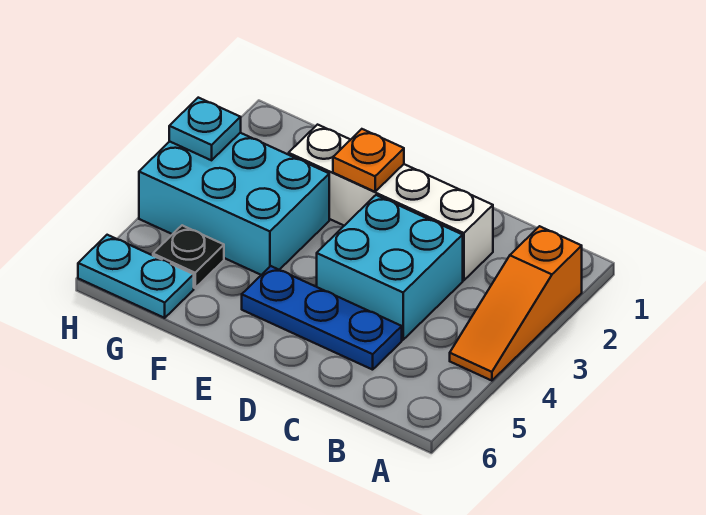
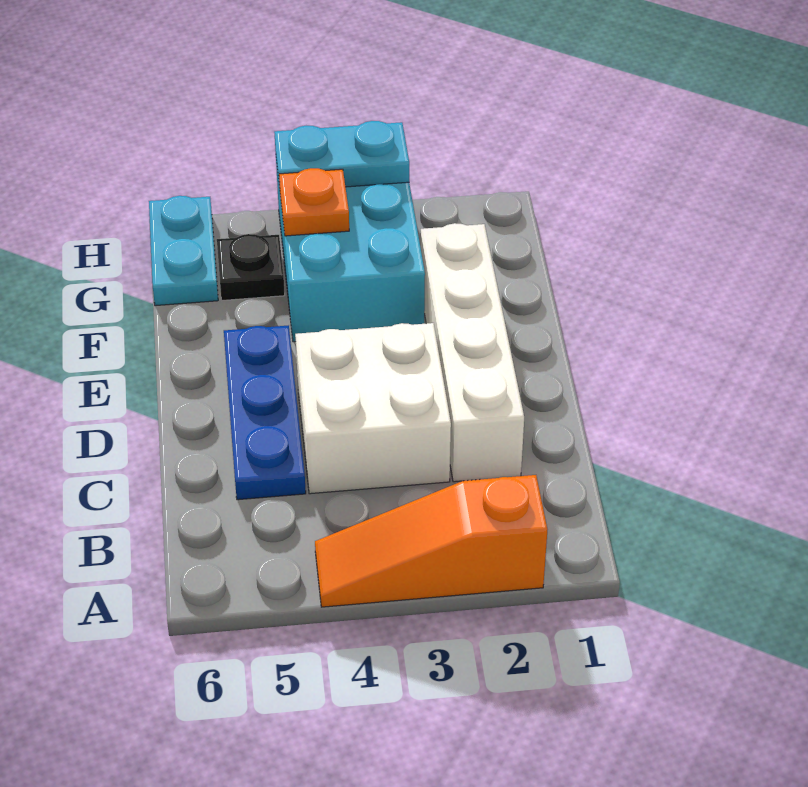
cyan brick C3:D4 level 1 -> white brick C3:D4 level 1
orange plate E2 level 2 -> orange plate G4 level 2
cyan plate H3 level 2 -> cyan plate H3:H4 level 2

